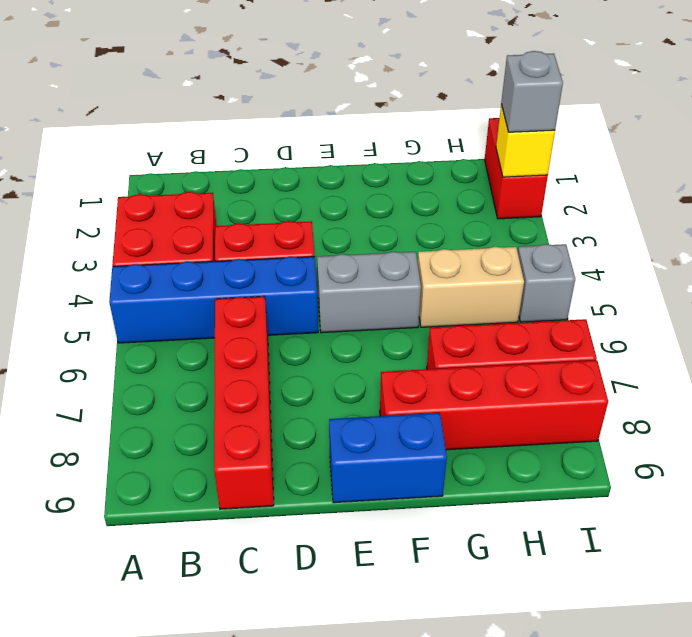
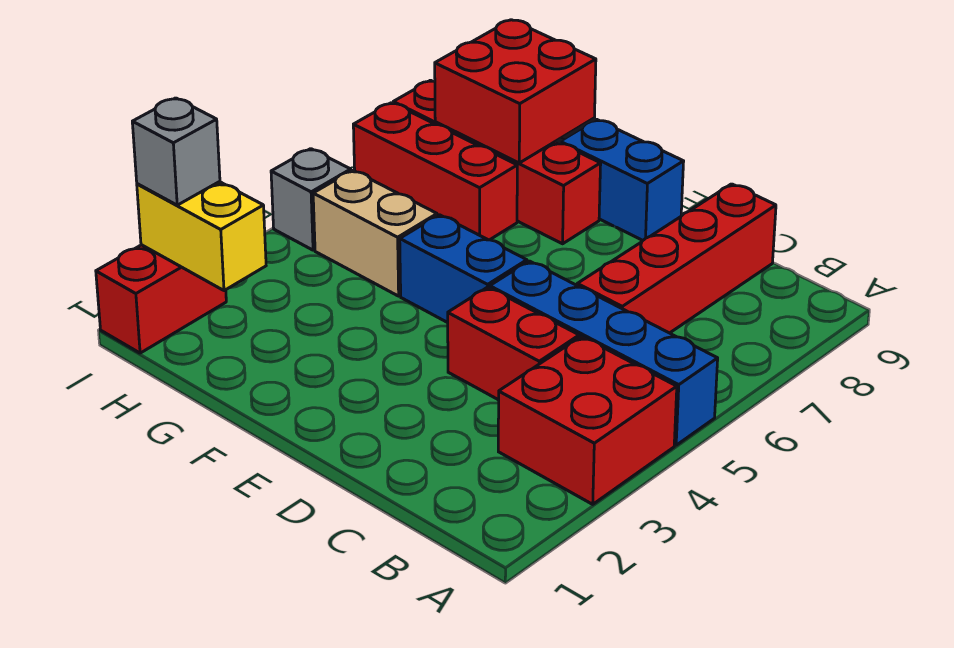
grey brick E5:F5 level 1 -> blue brick E5:F5 level 1
none -> red brick G8:H9 level 2
yellow brick I2 level 2 -> yellow brick H2:I2 level 2

